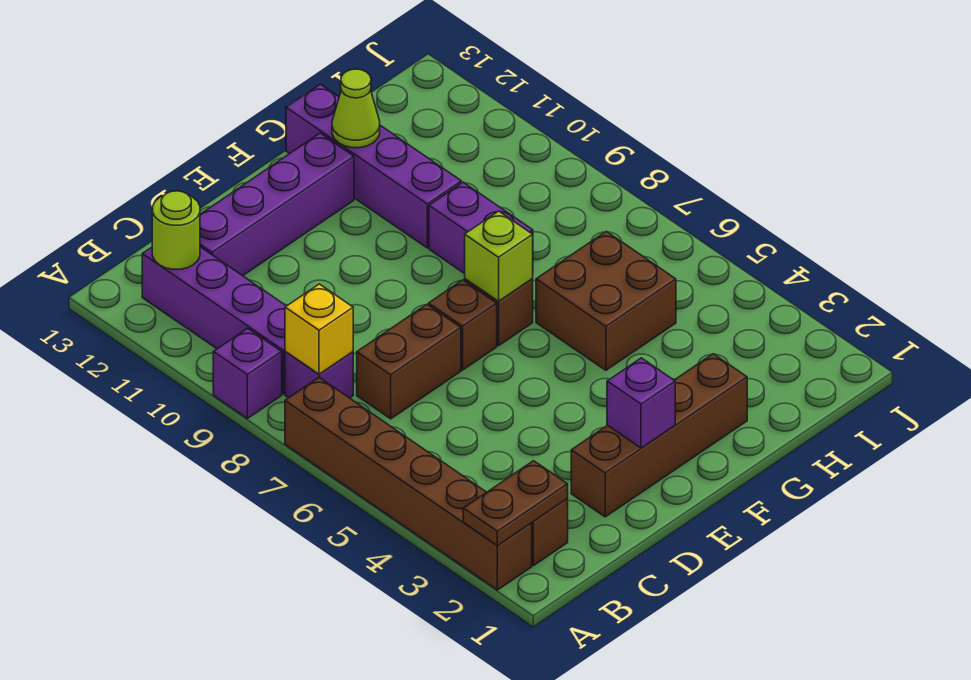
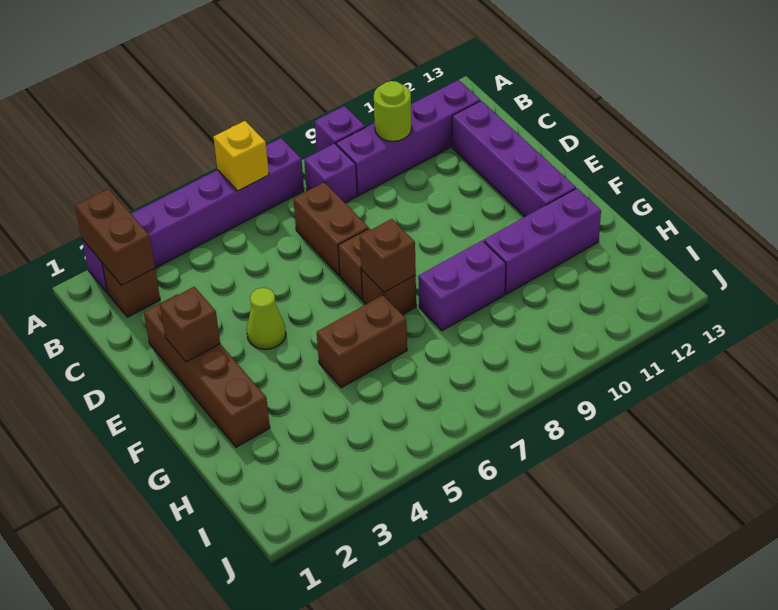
brown brick A2:A7 level 1 -> purple brick A2:A7 level 1
brown plate A2:B2 level 2 -> brown brick A2:B2 level 2
yellow brick B8 level 2 -> yellow brick A6 level 2
lime round brick B12 level 2 -> lime round brick B10 level 2
purple brick E2 level 2 -> brown brick E2 level 2
lime brick F7 level 2 -> brown brick F7 level 2
brown brick G5:H6 level 1 -> brown brick G5:G6 level 1
purple brick G10:G13 level 1 -> purple brick G10:G12 level 1
lime cone G12 level 2 -> lime cone E4 level 1

